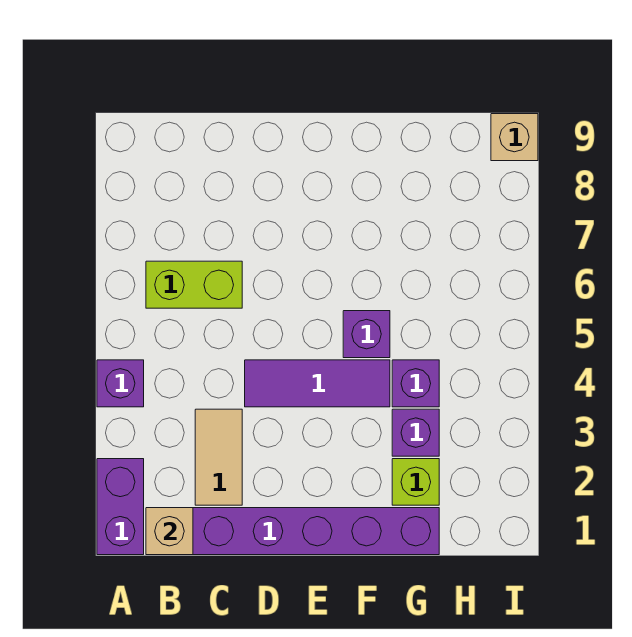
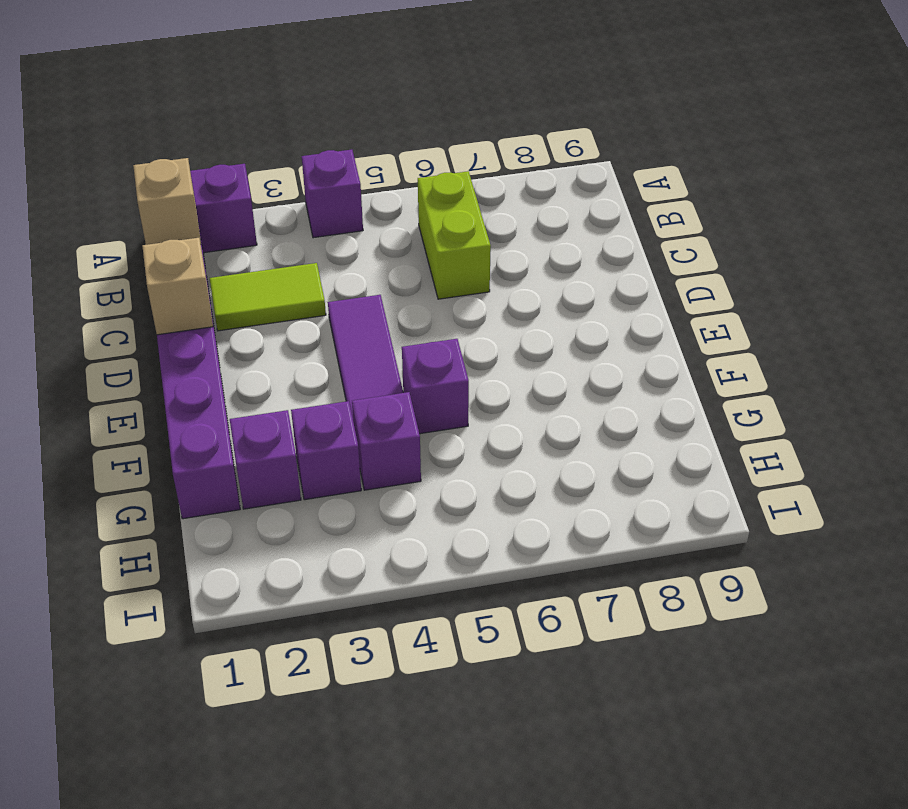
tan tile C2:C3 level 1 -> lime tile C2:C3 level 1
lime brick G2 level 1 -> purple brick G2 level 1
tan brick I9 level 1 -> tan brick D1 level 2

